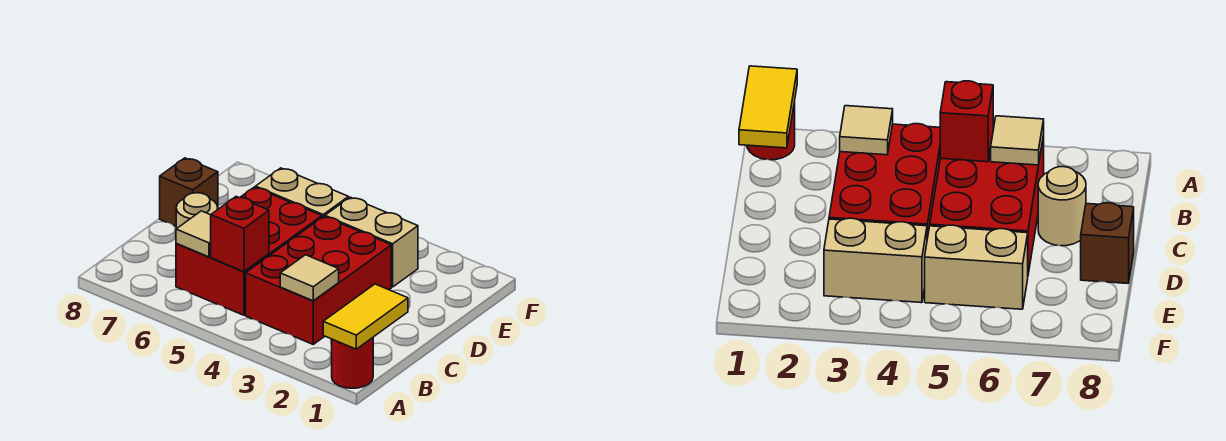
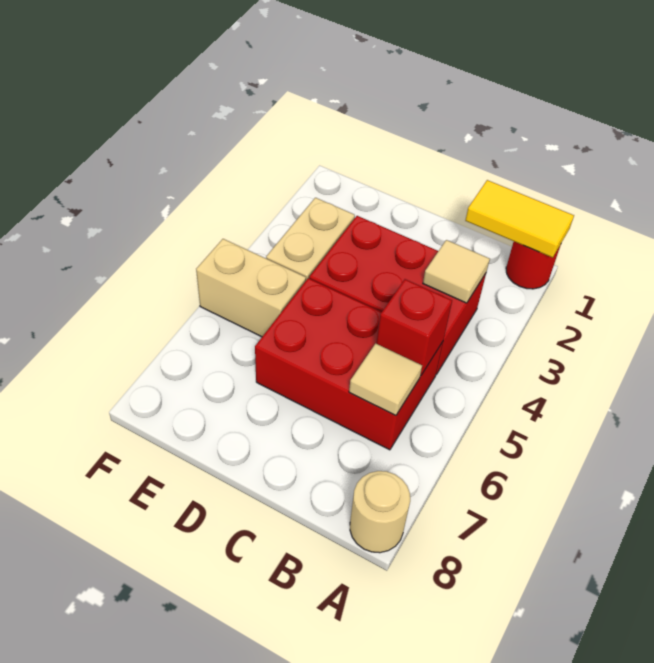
tan round brick C7 level 1 -> tan round brick A8 level 1
brown brick D8 level 1 -> none
tan brick E5:E6 level 1 -> tan brick E5:F5 level 1

